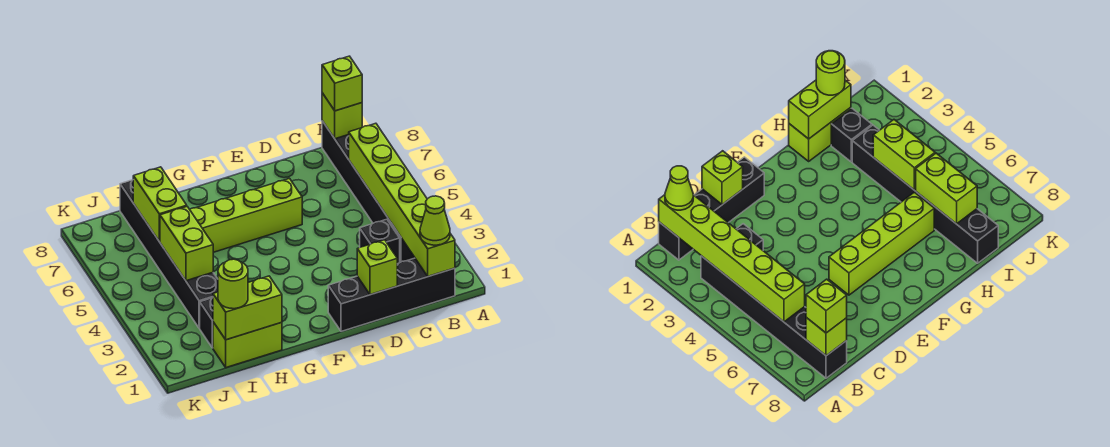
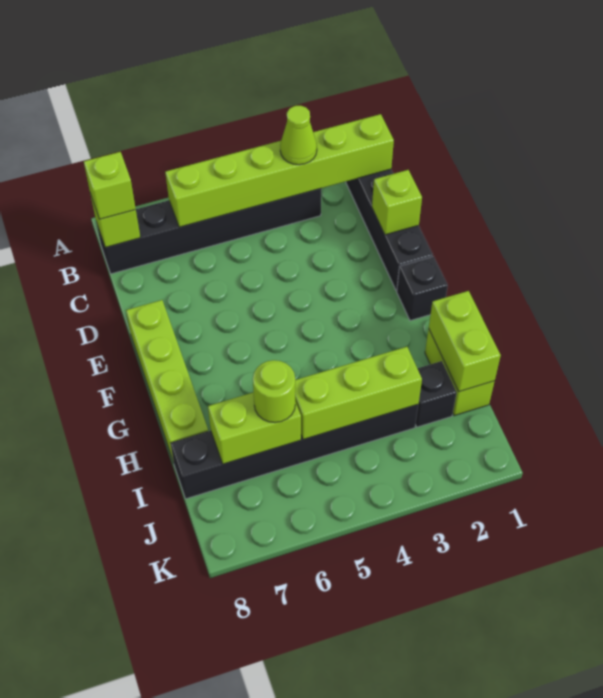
lime cone B1 level 3 -> lime cone B3 level 3
black brick C3 level 1 -> black brick F1 level 1
lime brick E6:H6 level 1 -> lime brick E8:H8 level 1
lime round brick I1 level 3 -> lime round brick I6 level 3
lime brick I4:I5 level 2 -> lime brick I3:I5 level 2

